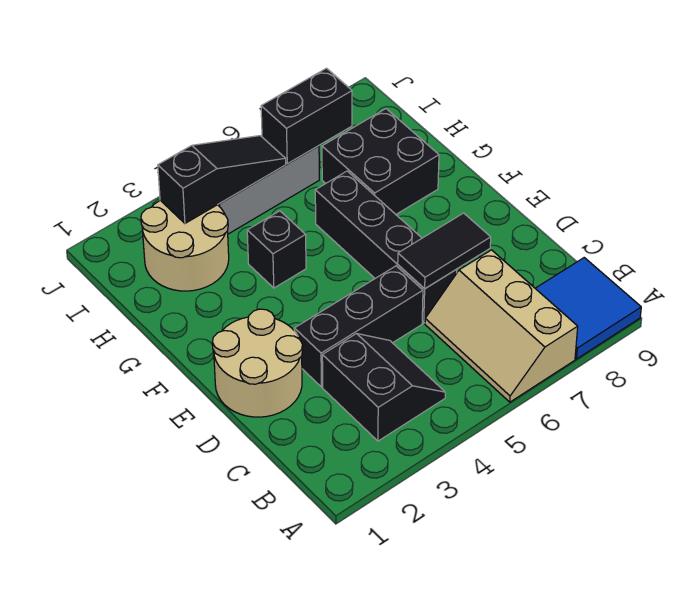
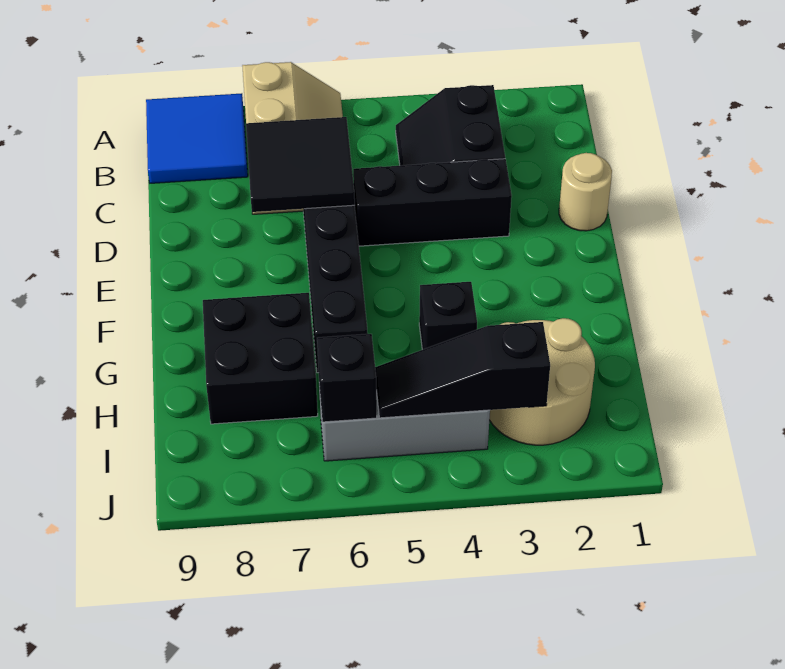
tan round brick D1:E2 level 1 -> tan round brick D1 level 1
black tile D6:D7 level 2 -> black tile C6:D7 level 2
black brick I6:I7 level 2 -> black brick I6 level 2

